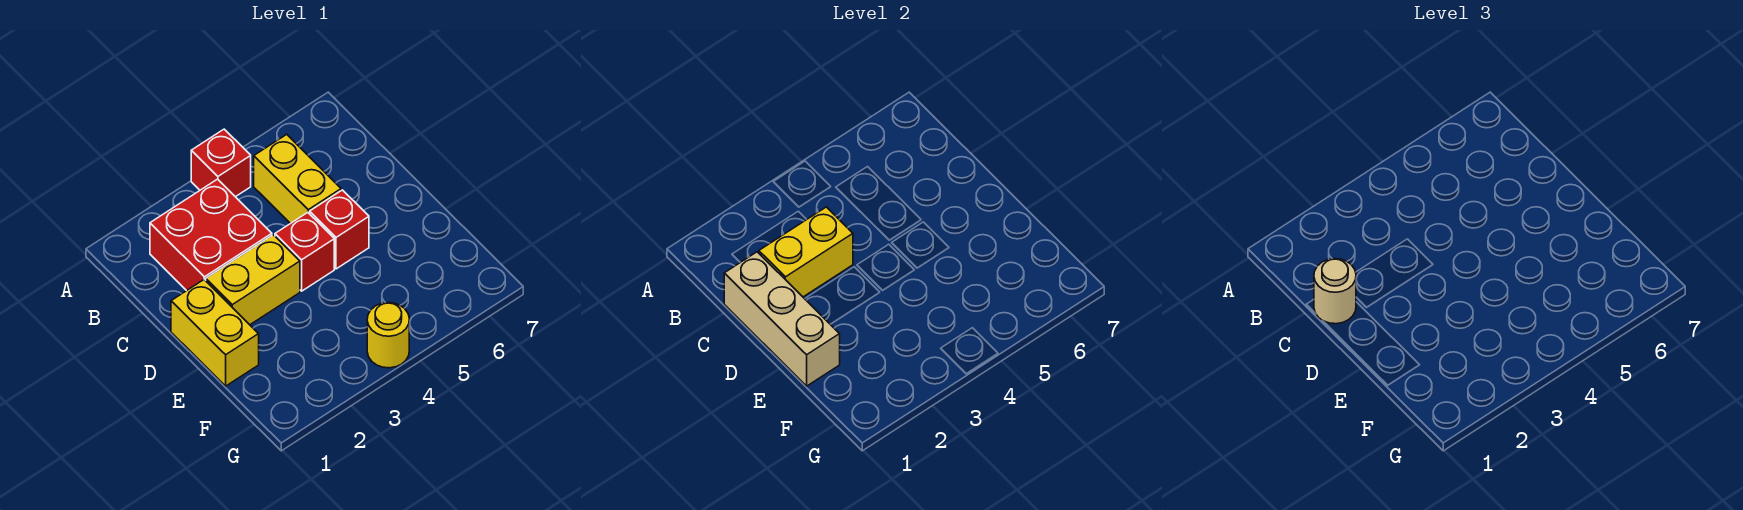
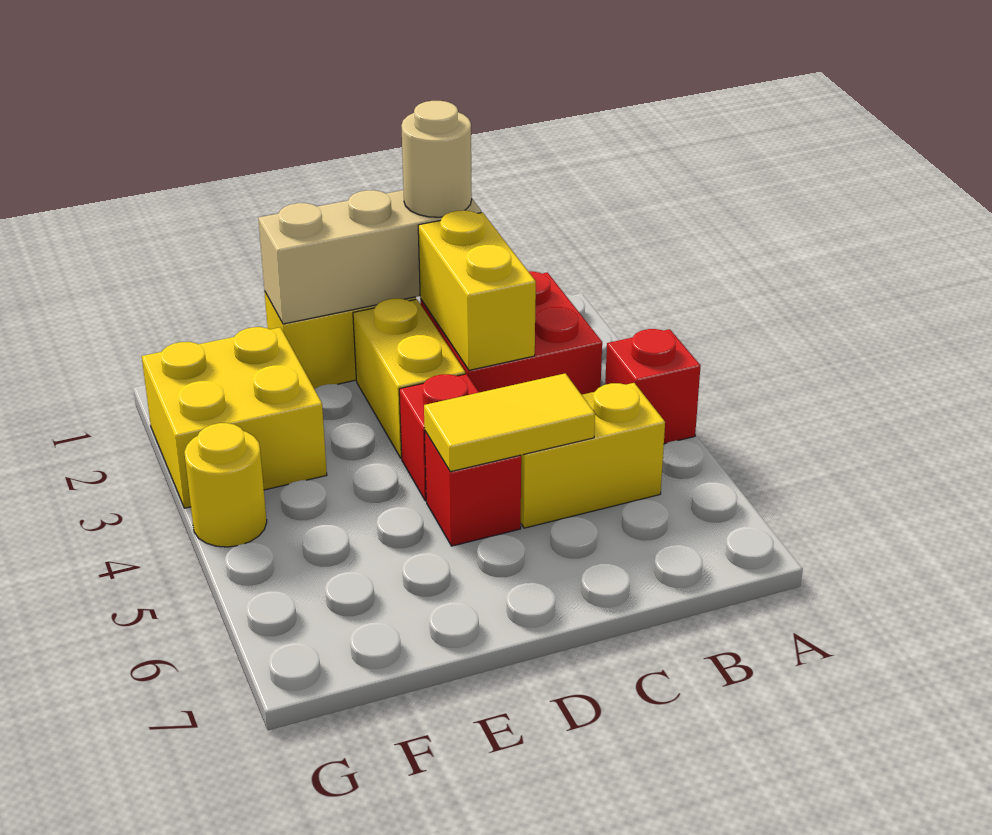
none -> yellow tile C5:D5 level 2
none -> yellow brick F2:G3 level 1

